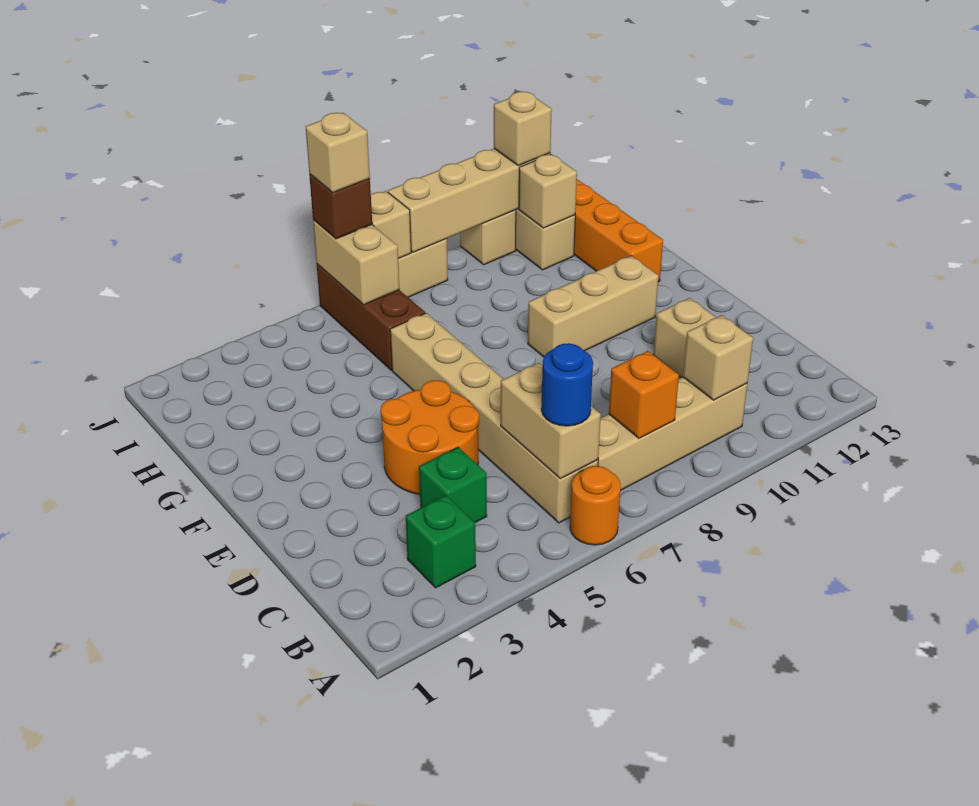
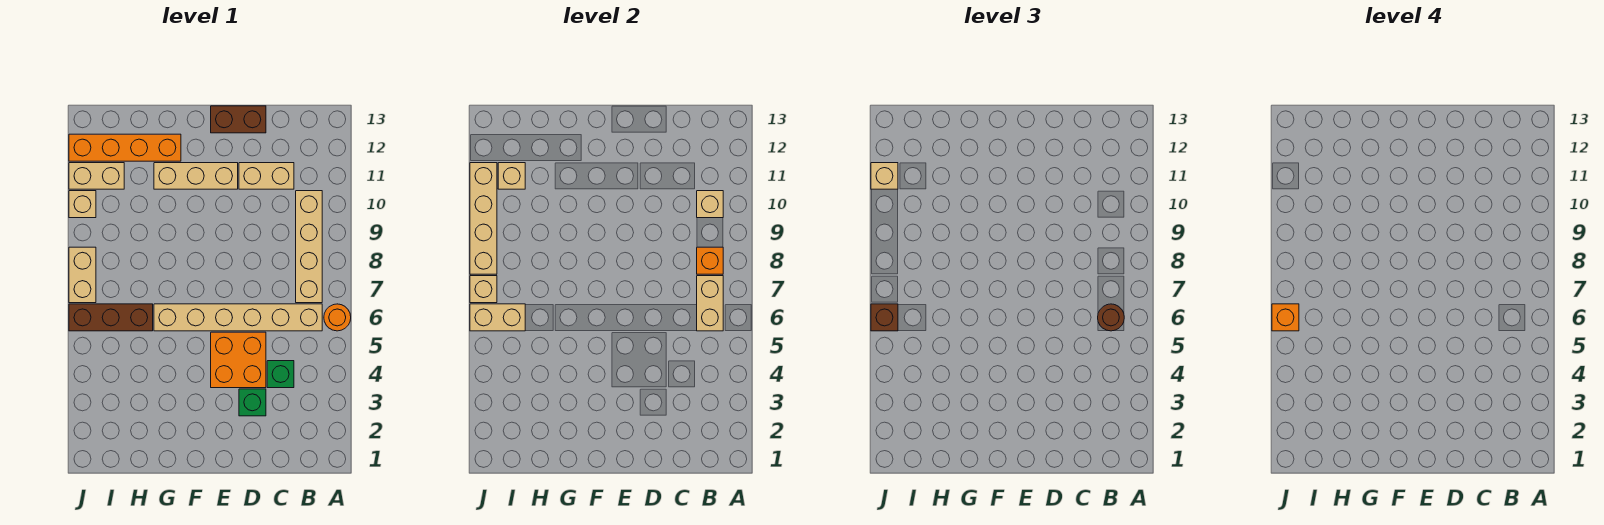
green brick B3 level 1 -> green brick D3 level 1
tan brick B6:C6 level 2 -> tan brick B6:B7 level 2
blue round brick B6 level 3 -> brown round brick B6 level 3
orange round brick D4:E5 level 1 -> orange brick D4:E5 level 1
none -> brown brick D13:E13 level 1
tan brick F9:F11 level 1 -> tan brick E11:G11 level 1
tan brick J6 level 4 -> orange brick J6 level 4

